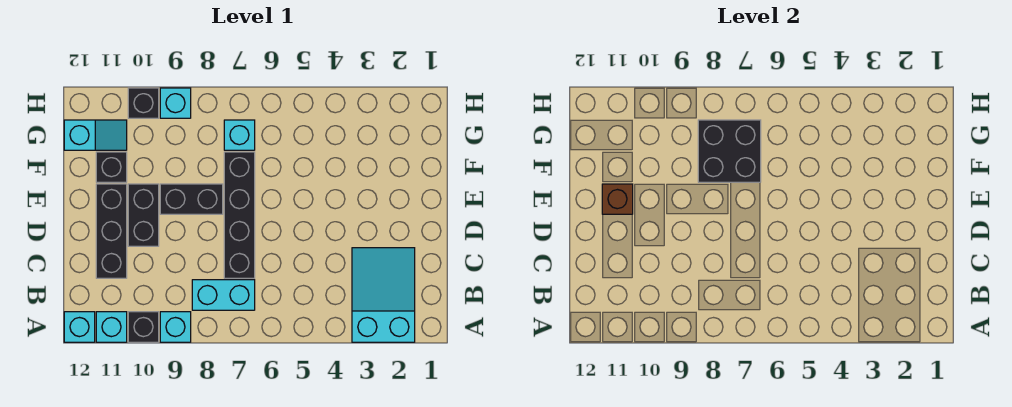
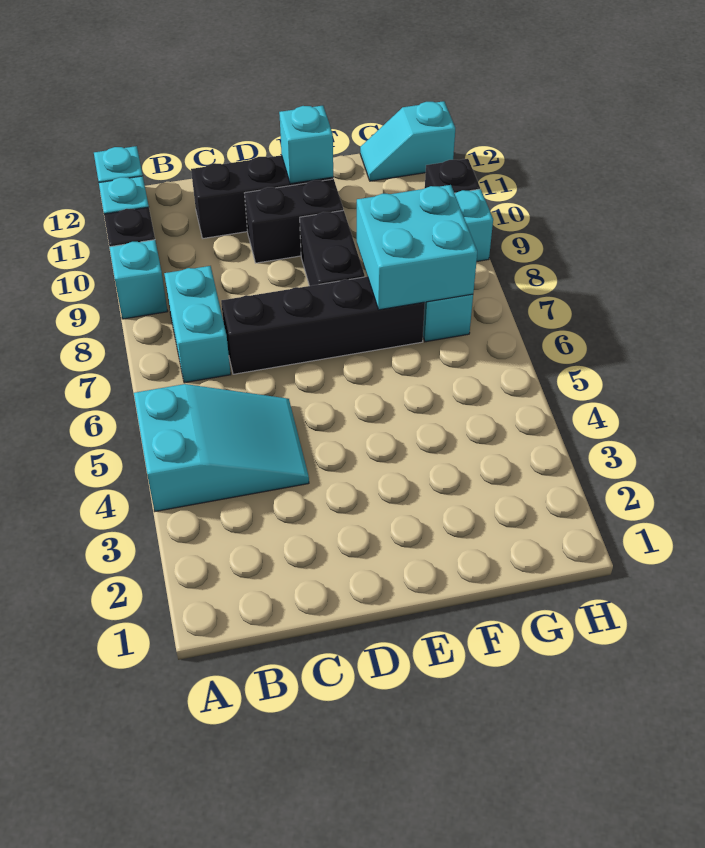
cyan slope A2:C3 level 1 top A -> cyan slope A4:C5 level 1 top A
brown brick E11 level 2 -> cyan brick E11 level 2
black brick F7:G8 level 2 -> cyan brick F7:G8 level 2
black brick F11 level 1 -> none
cyan slope G11:G12 level 1 top 12 -> cyan slope G12:H12 level 1 top H

